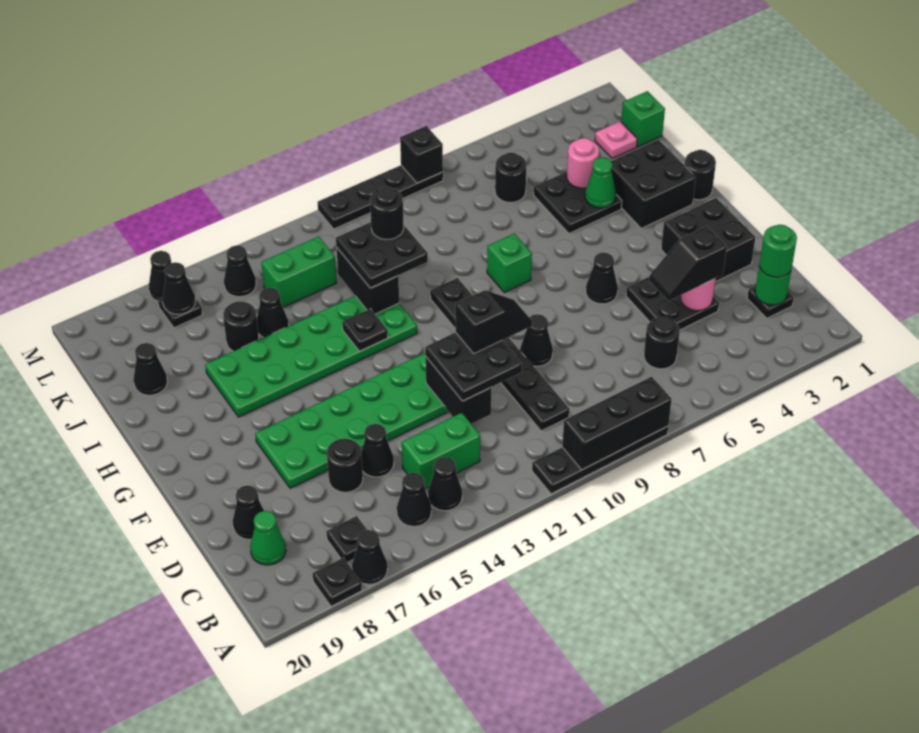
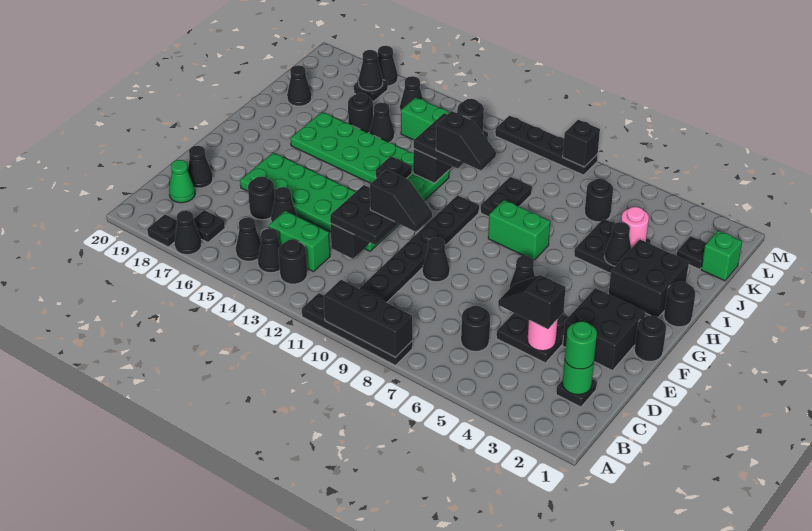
none -> black round brick B13 level 1
none -> black round brick F1 level 1
green brick H8 level 1 -> green brick H7:H8 level 1
green cone I4 level 2 -> black cone I4 level 2
none -> black plate I9:J9 level 1
none -> black slope I10:I11 level 4 top 11
pink plate K2 level 1 -> black plate K2 level 1

